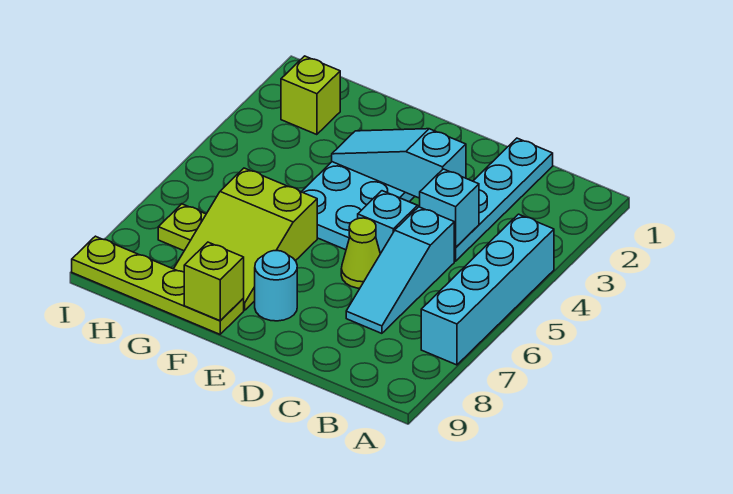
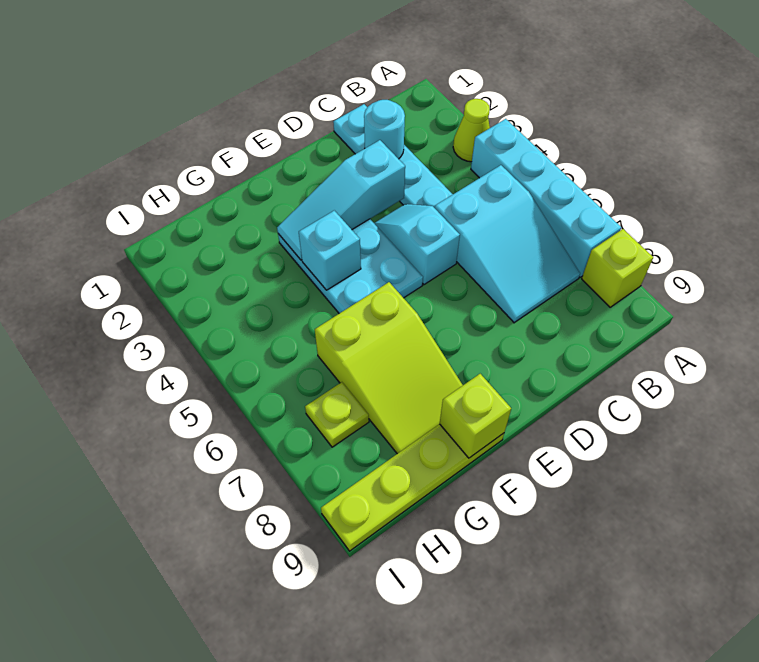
cyan brick C4 level 2 -> cyan brick F4 level 2
cyan slope C5:C7 level 1 top 5 -> cyan slope B5:C7 level 1 top 5
lime cone D6 level 1 -> lime cone A3 level 1
cyan round brick E8 level 1 -> cyan round brick C2 level 2
lime brick H2 level 1 -> lime brick A8 level 1

